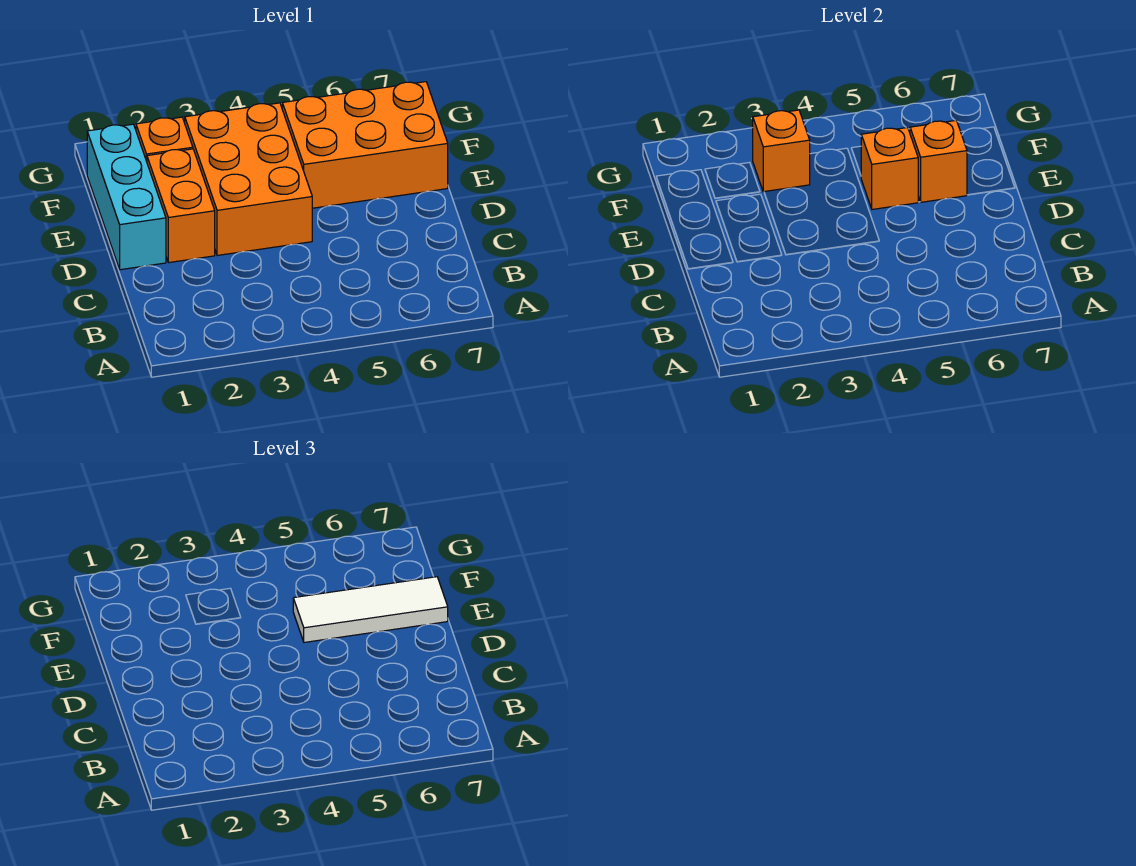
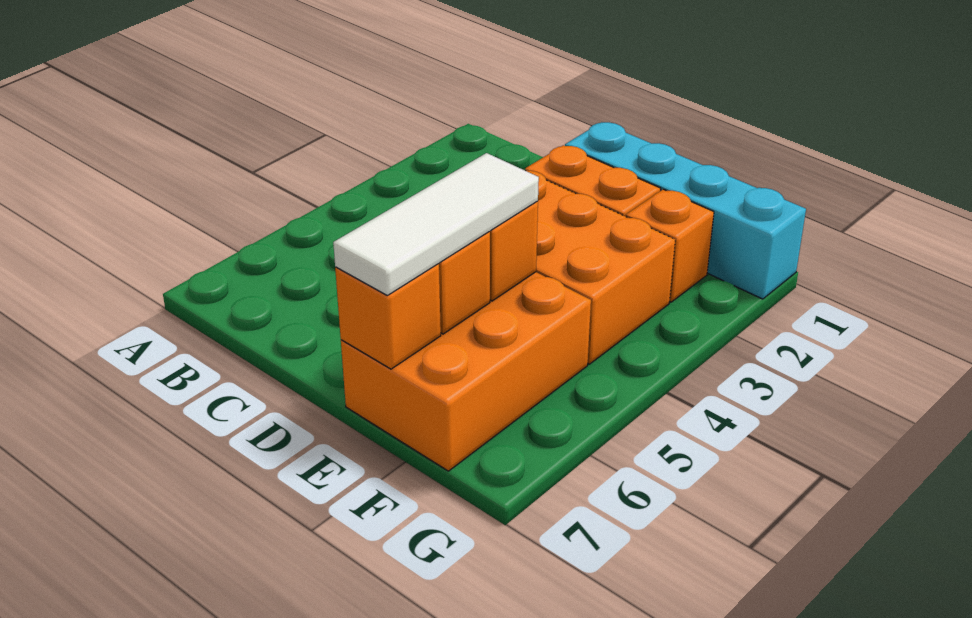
cyan brick D1:F1 level 1 -> cyan brick D1:G1 level 1
orange brick F3 level 2 -> orange brick E7 level 2

